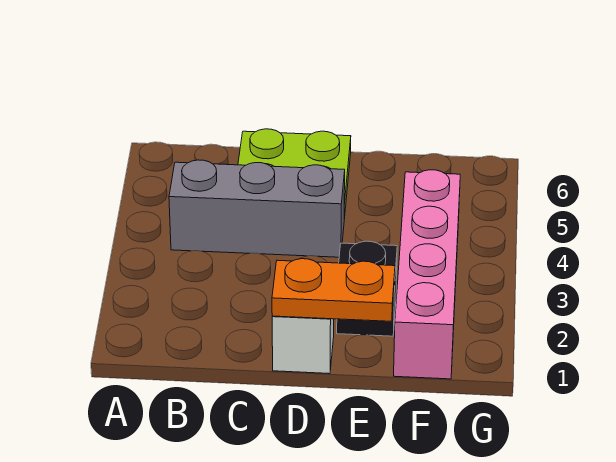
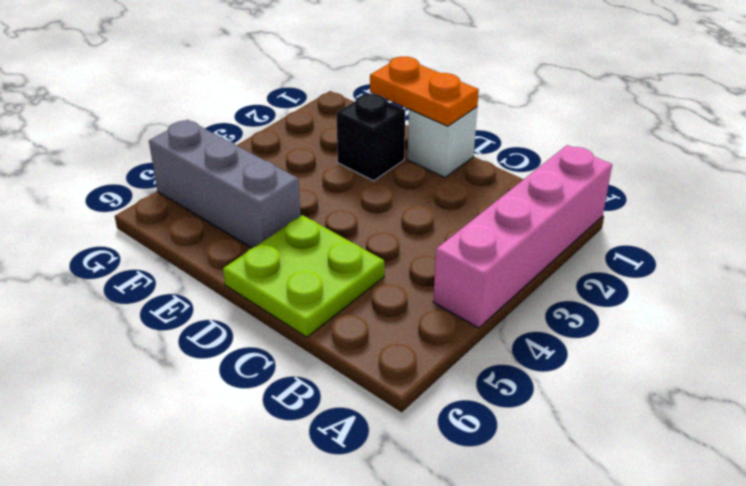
grey brick B4:D4 level 1 -> grey brick E5:G5 level 1
pink brick F1:F4 level 1 -> pink brick A1:A4 level 1

